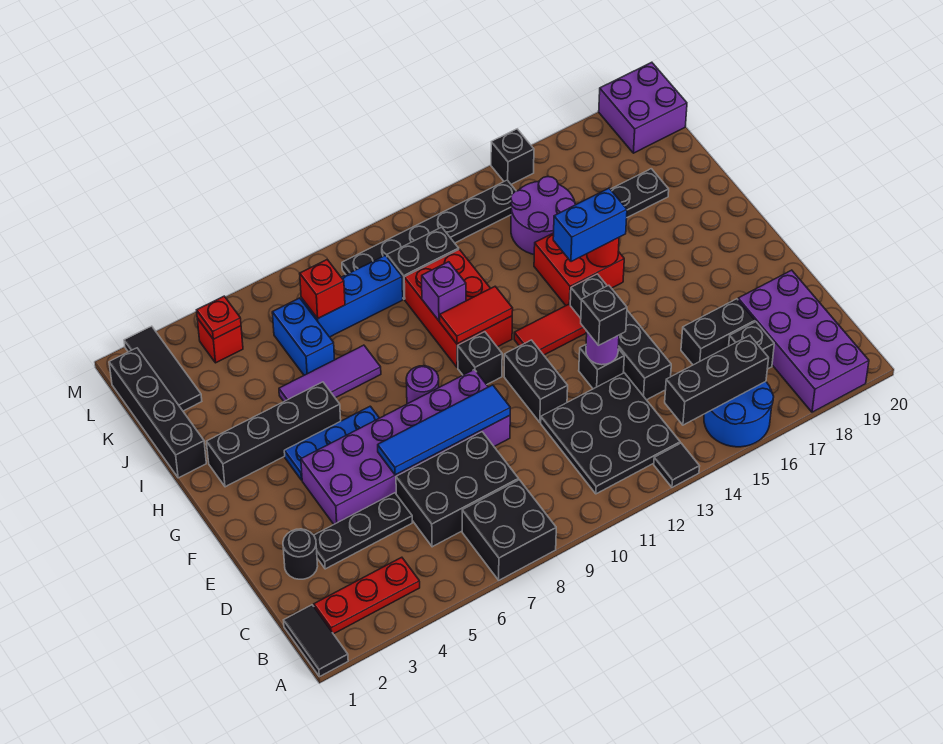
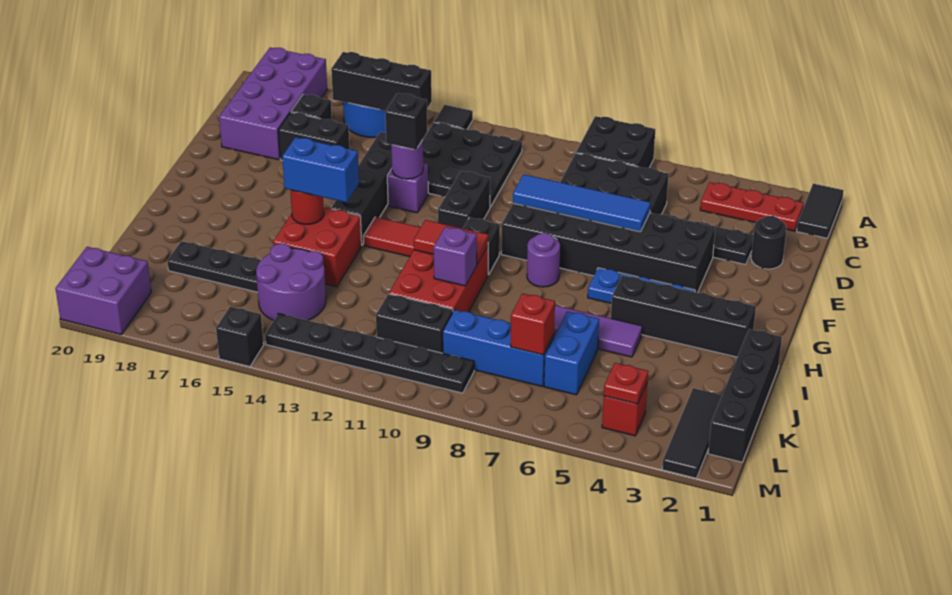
purple brick E4:F9 level 1 -> black brick E4:F9 level 1
black brick E13 level 1 -> purple brick E13 level 1

